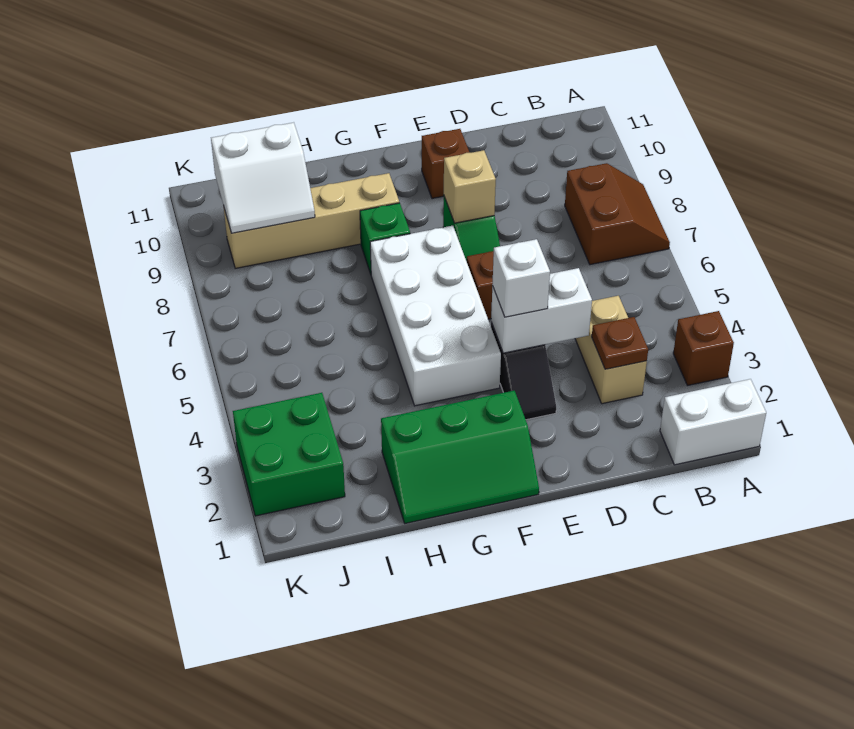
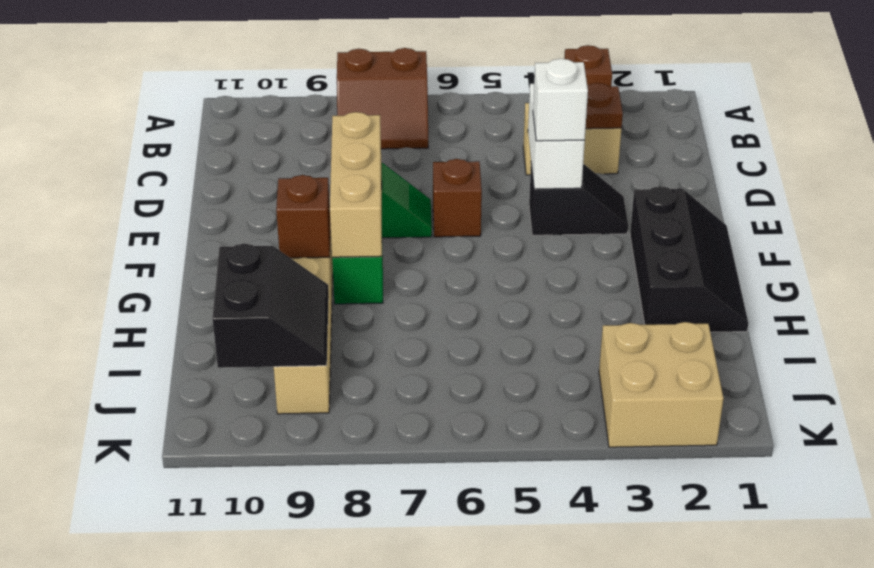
white brick A1:B1 level 1 -> none
brown slope A7:B8 level 1 top B -> brown slope A7:B8 level 1 top A
tan brick E8 level 2 -> tan brick E8:G8 level 2
brown brick E10 level 1 -> brown brick G9 level 2
green slope F1:H2 level 1 top 2 -> black slope F1:H2 level 1 top 2
white brick F4:G7 level 1 -> none
white slope I9:J10 level 2 top 10 -> black slope I9:J10 level 2 top 10
green brick J2:K3 level 1 -> tan brick J2:K3 level 1

